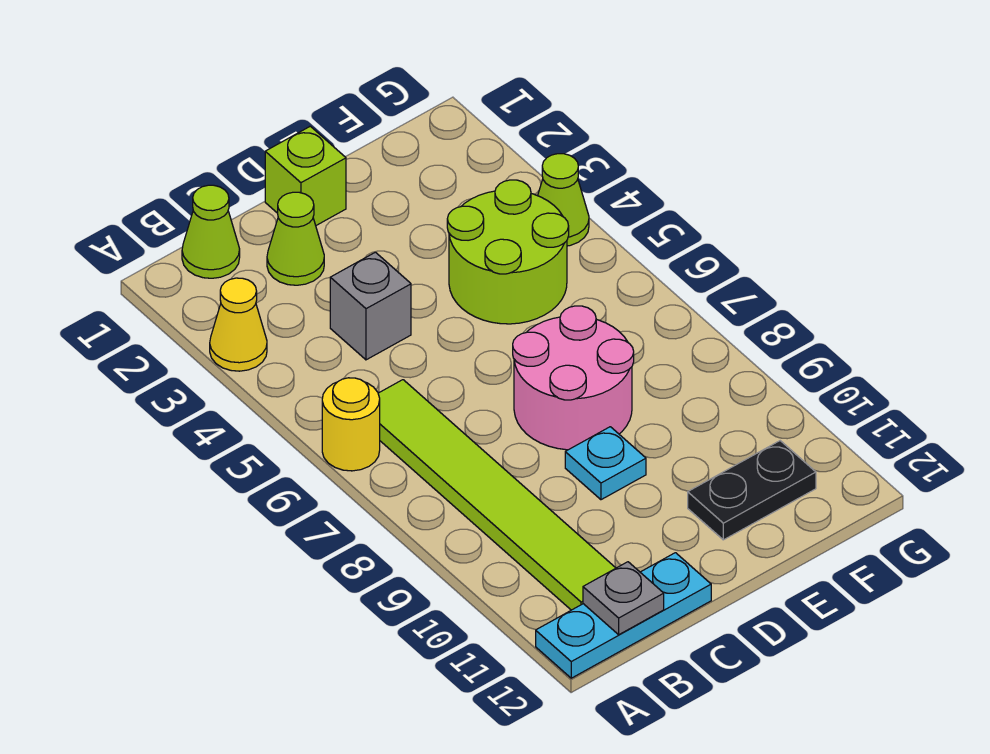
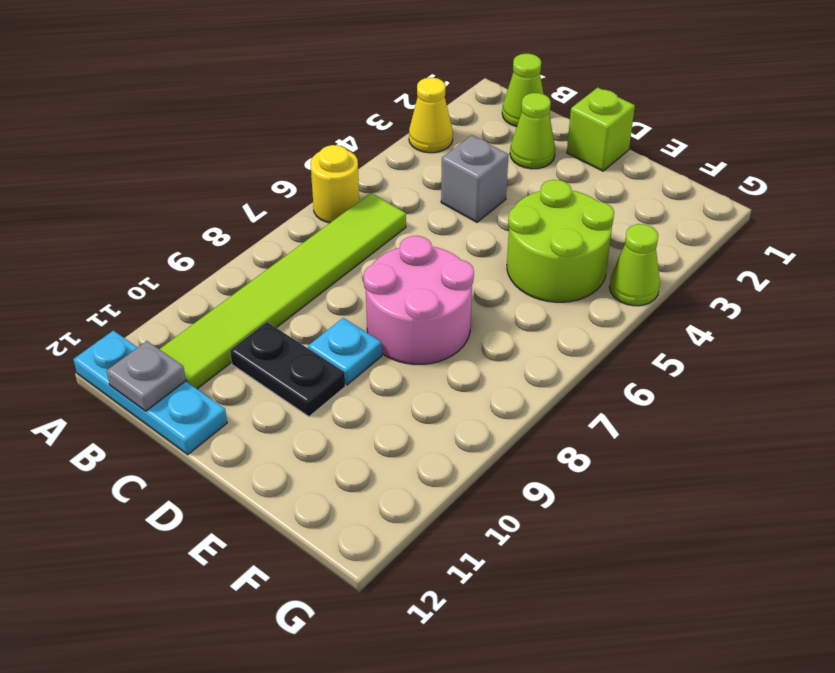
black plate E11:F11 level 1 -> black plate C10:D10 level 1

